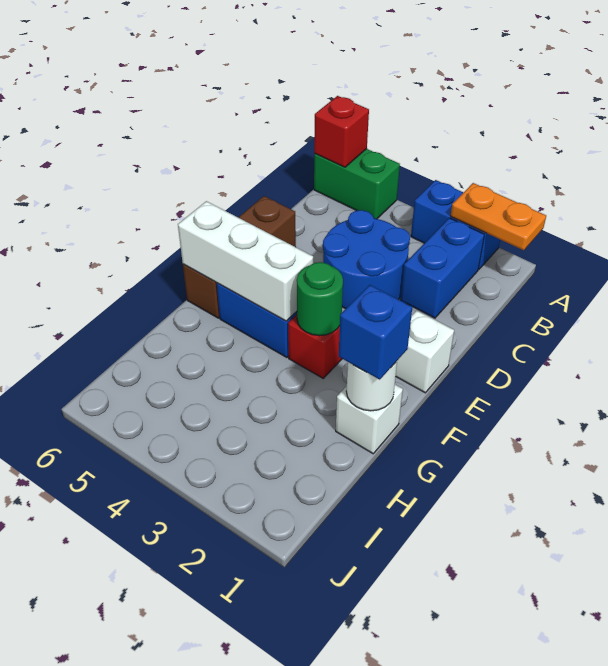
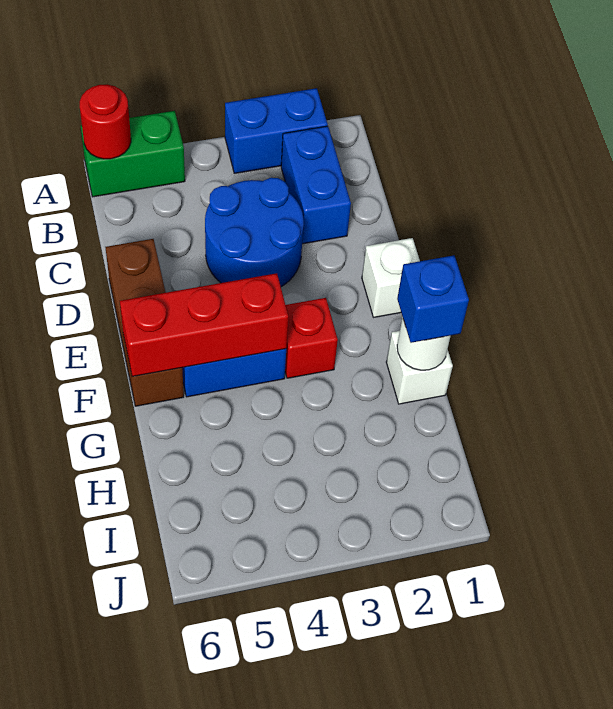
orange plate A1:A2 level 2 -> none
red brick A6 level 2 -> red round brick A6 level 2
green round brick F3 level 2 -> none
white brick F4:F6 level 2 -> red brick F4:F6 level 2

